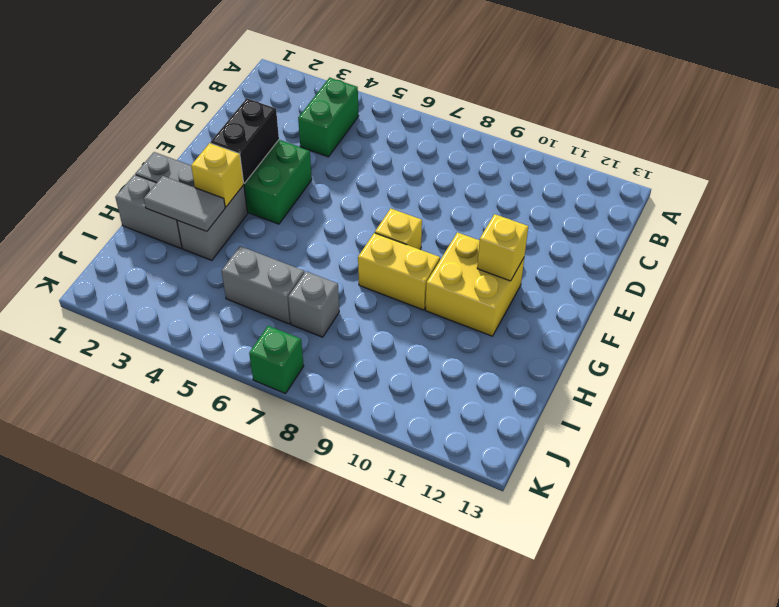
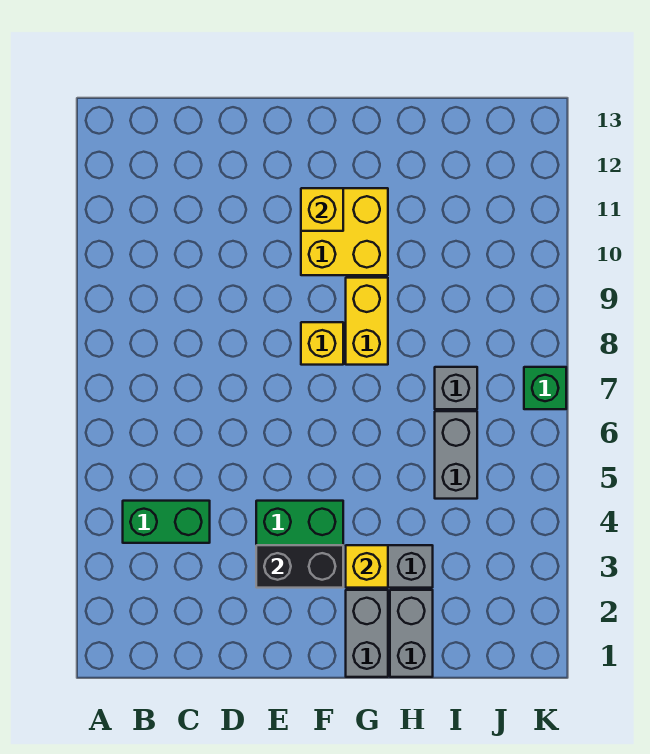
grey tile H2:H3 level 2 -> none

